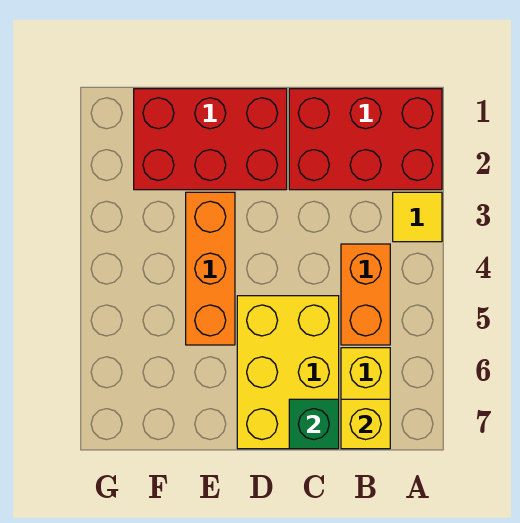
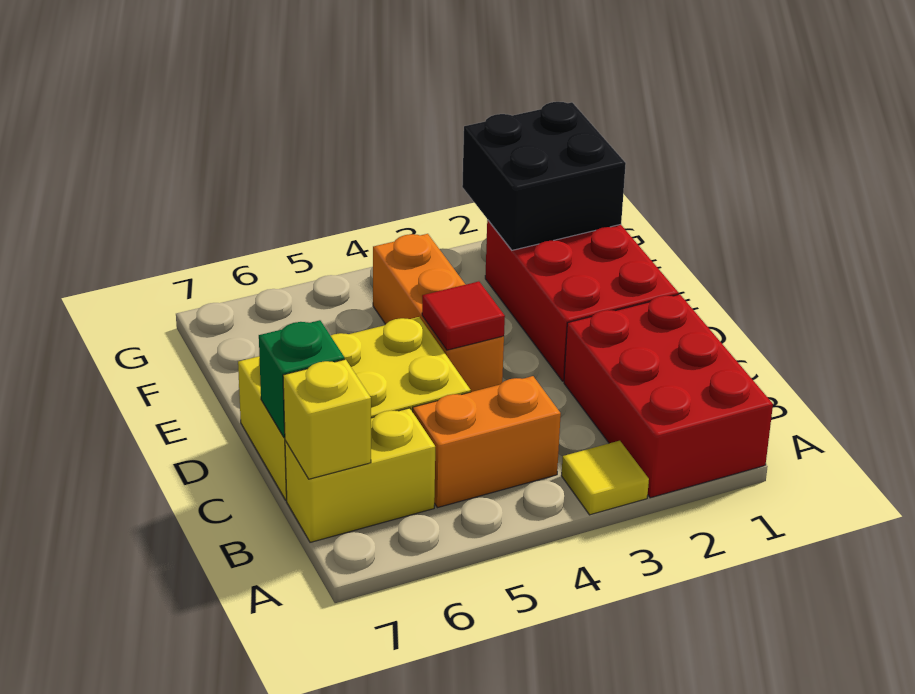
none -> red tile D4 level 2
orange brick E3:E5 level 1 -> orange brick D4:F4 level 1
none -> black brick F1:G2 level 2

